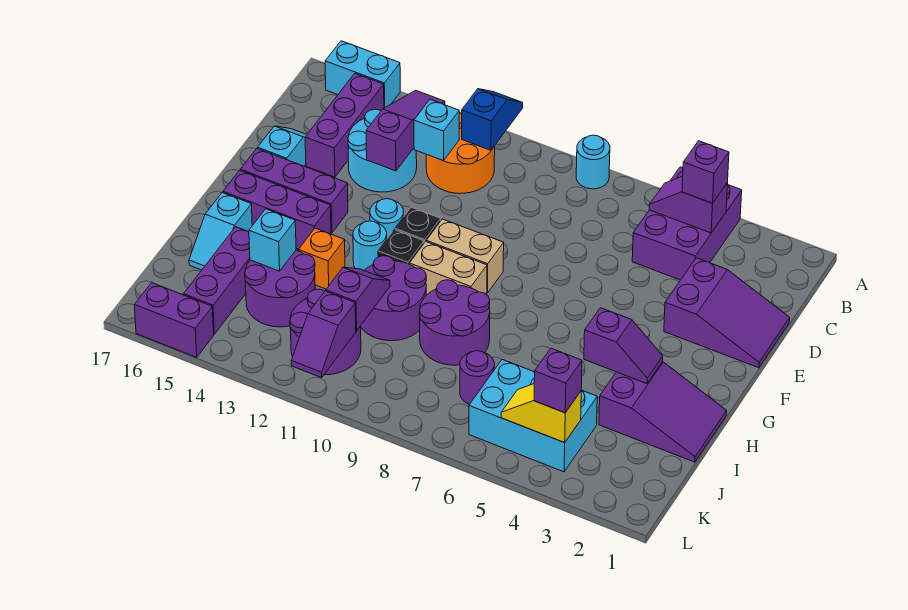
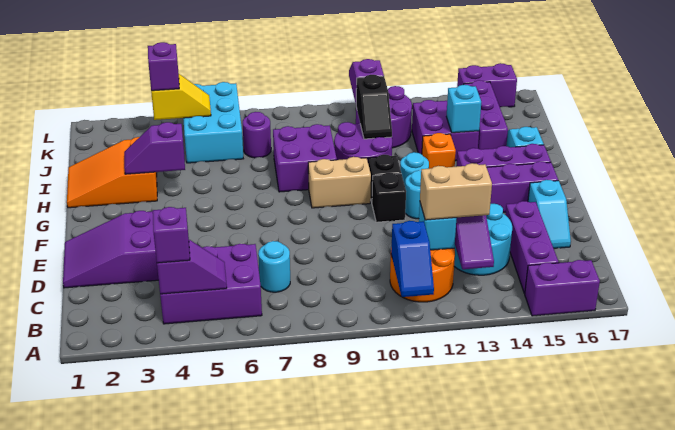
purple brick A4:C5 level 1 -> purple brick B4:C6 level 1
cyan round brick A8 level 1 -> cyan round brick C7 level 1
cyan brick A15:A16 level 1 -> purple brick A15:A16 level 1
tan brick F9:F10 level 1 -> tan brick C12:C13 level 3
purple slope H1:I3 level 1 top 3 -> orange slope H1:I3 level 1 top 3
purple round brick H8:I9 level 1 -> purple brick H8:I9 level 1
purple slope I11:J11 level 2 top J -> black slope I11:J11 level 2 top J
purple round brick I13:J14 level 1 -> purple brick I13:J14 level 1
cyan brick J4:K6 level 1 -> cyan brick J5:L6 level 1

